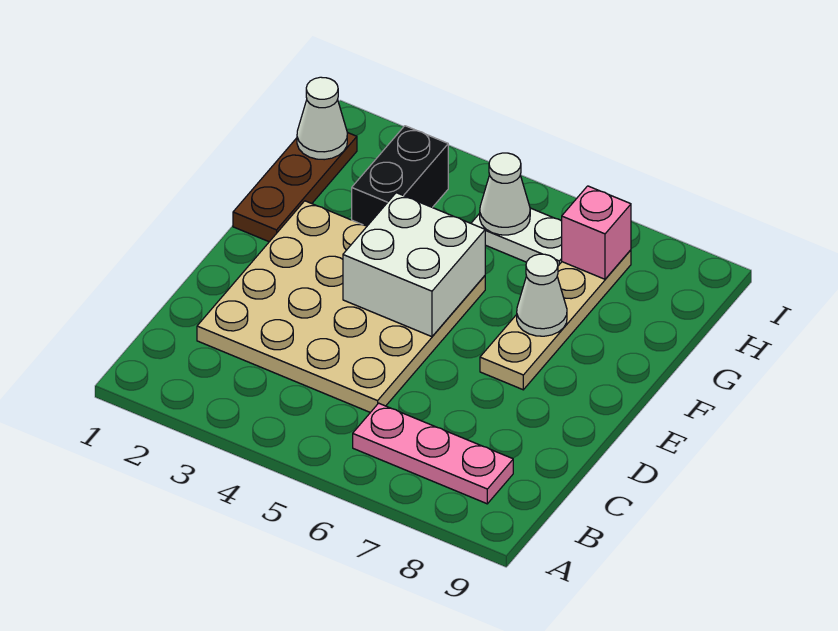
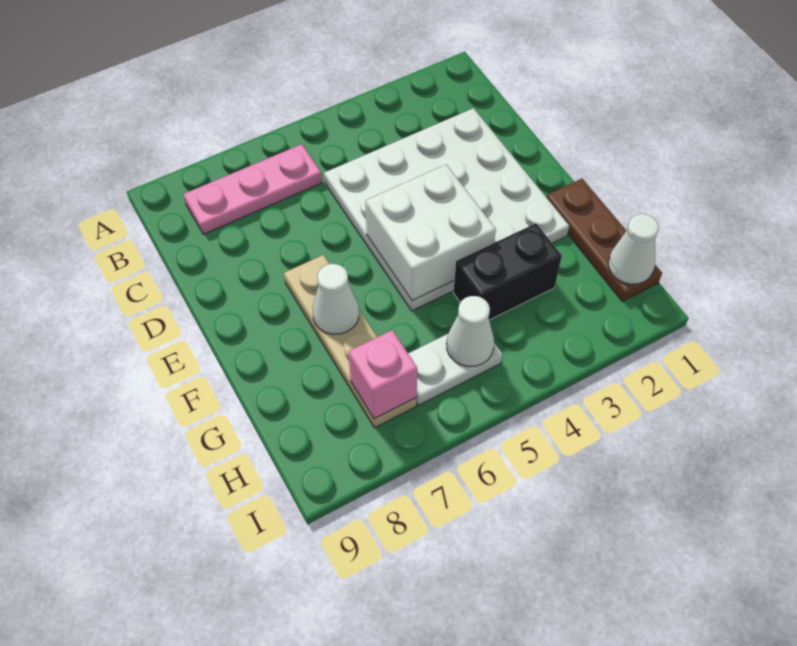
tan plate C2:F5 level 1 -> white plate C2:F5 level 1
black brick G3:H3 level 1 -> black brick G3:G4 level 1

